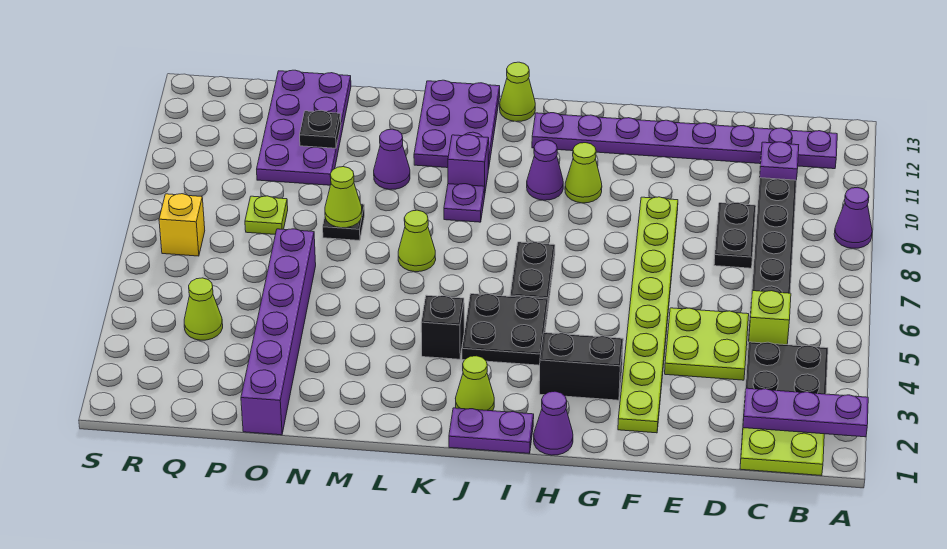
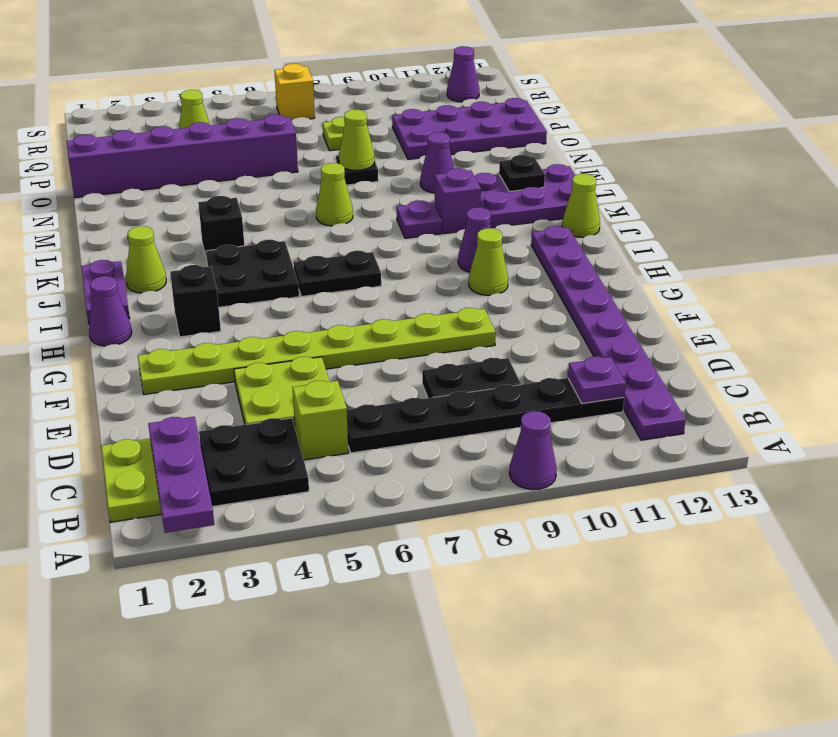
black brick G3:H3 level 1 -> black brick H3 level 1
black plate O11 level 2 -> black plate L12 level 2
none -> purple cone R12 level 1

